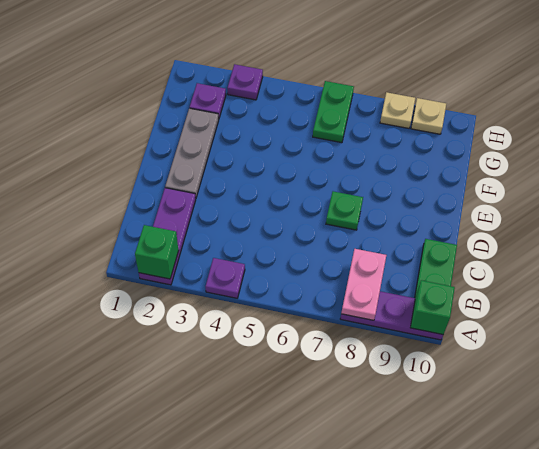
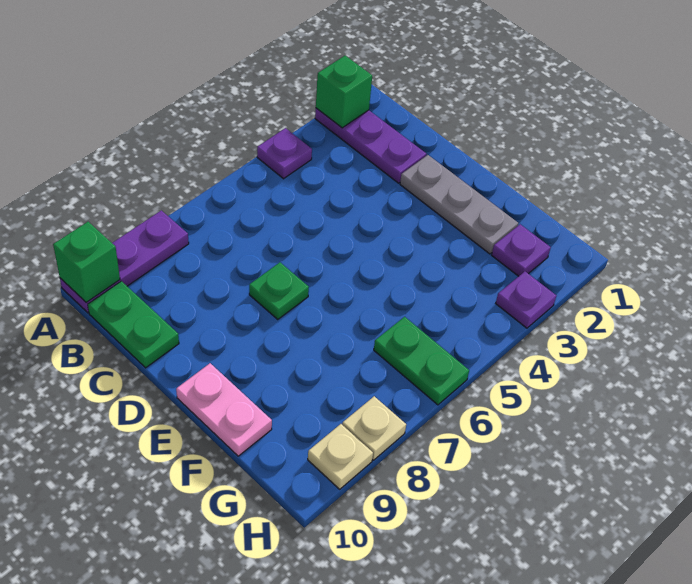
pink plate A8:B8 level 2 -> pink plate E10:F10 level 1

